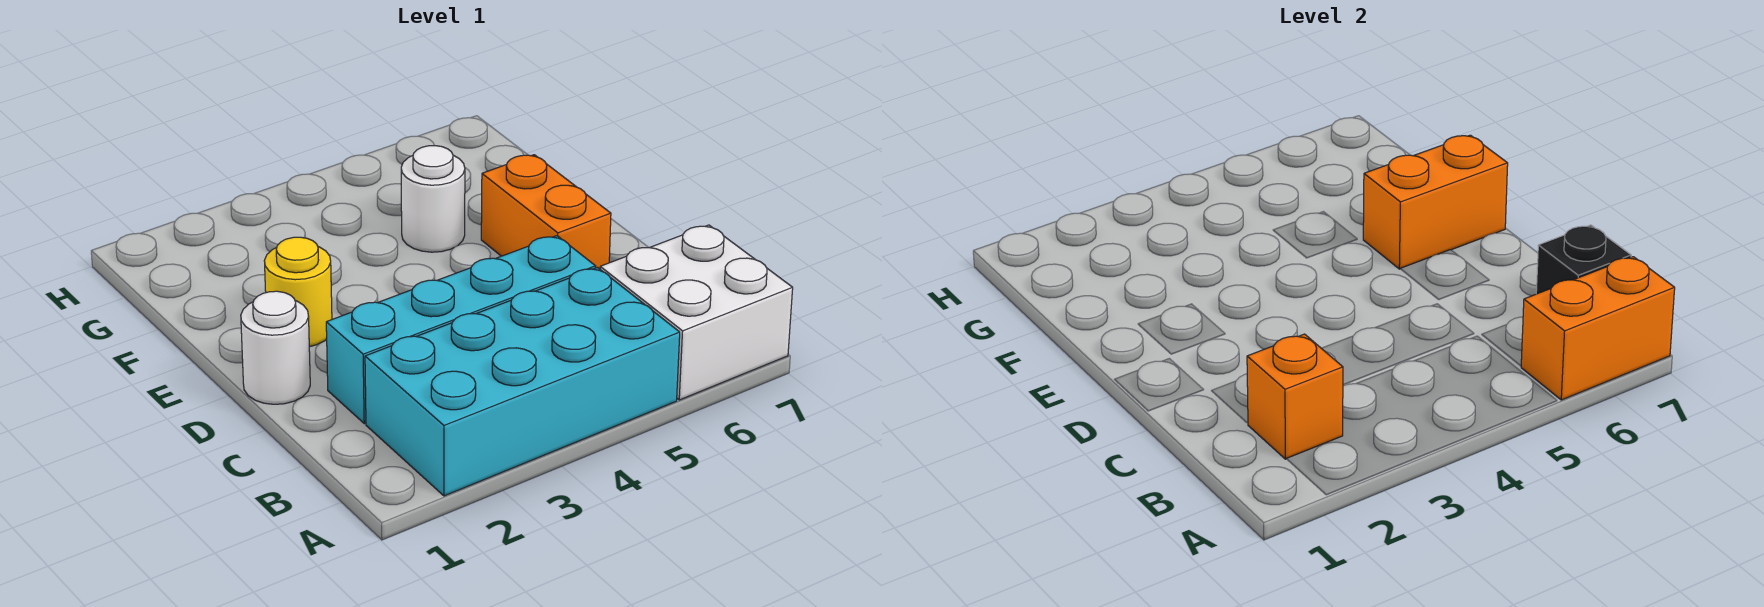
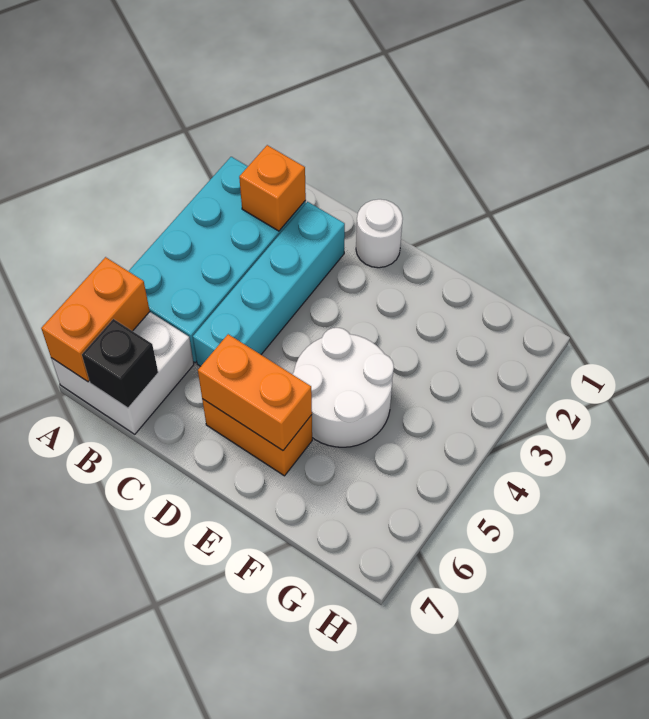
yellow round brick E2 level 1 -> none
orange brick E6:E7 level 2 -> orange brick D6:E6 level 2
white round brick F5 level 1 -> white round brick E4:F5 level 1

